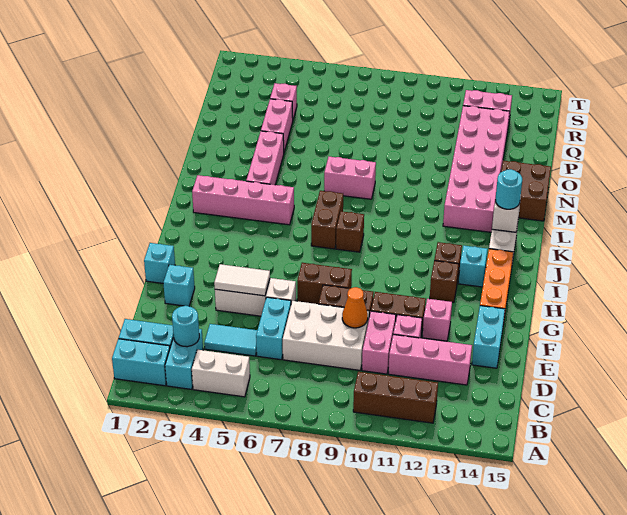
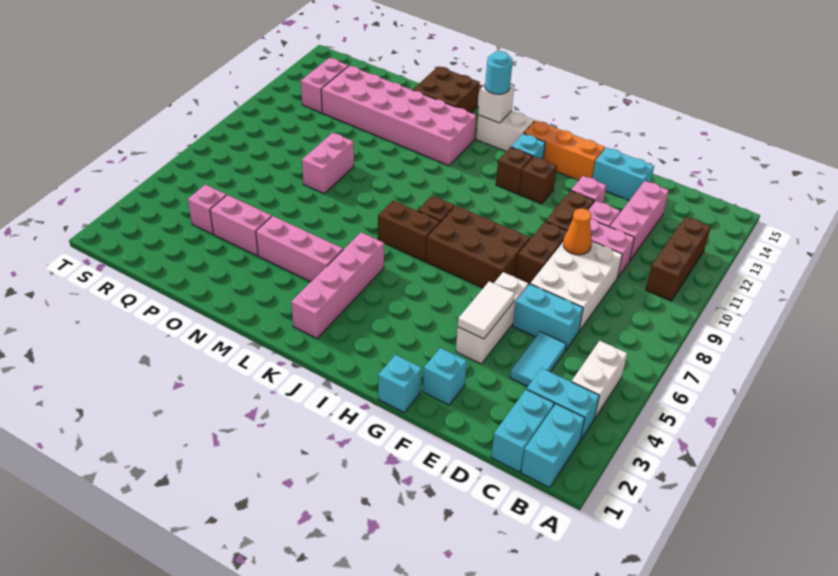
cyan round brick C3 level 2 -> none
brown brick G7:G8 level 1 -> brown brick G7:I8 level 1
pink brick M7:M8 level 1 -> pink brick O8:O9 level 1

